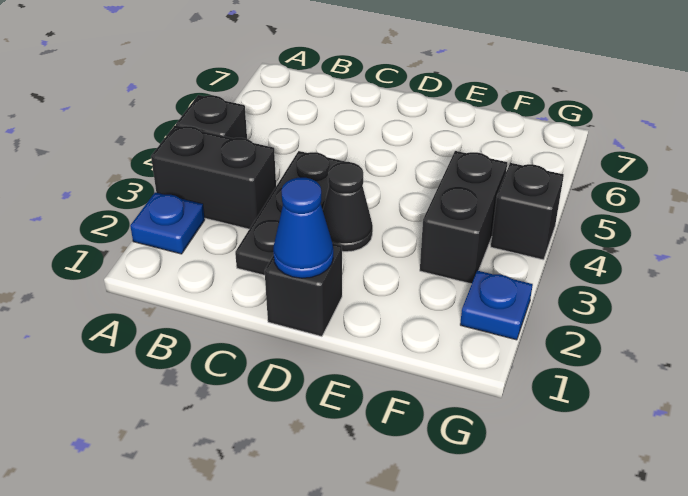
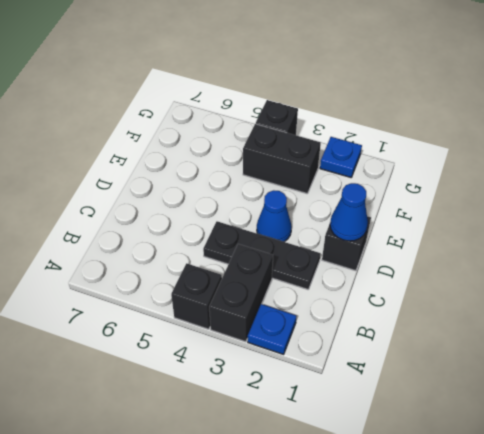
black cone D3 level 1 -> blue cone D3 level 1

